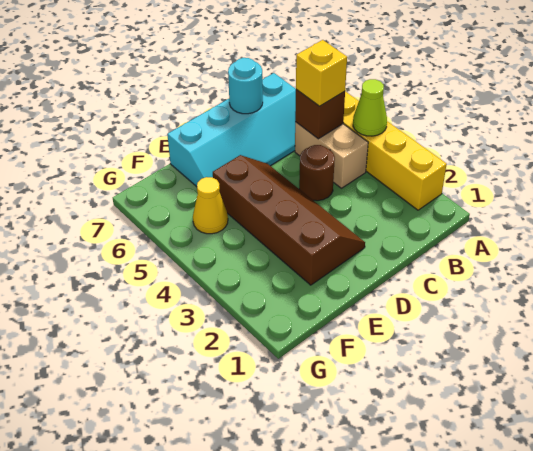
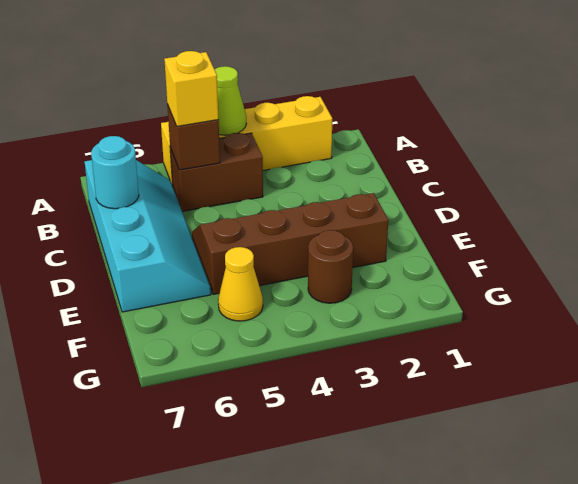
tan brick B4:B5 level 1 -> brown brick B4:B5 level 1
brown round brick C4 level 1 -> brown round brick F3 level 1

